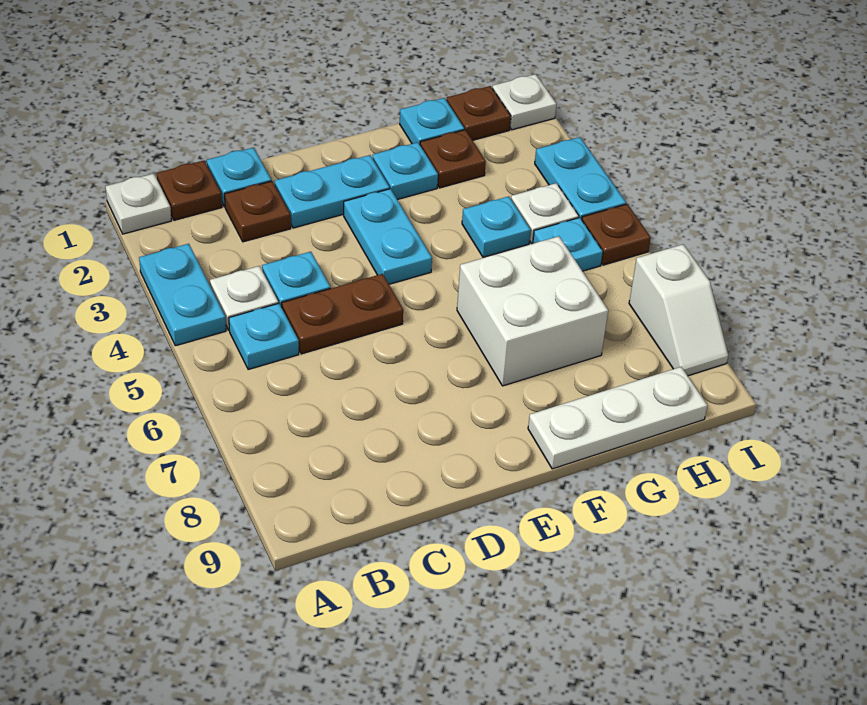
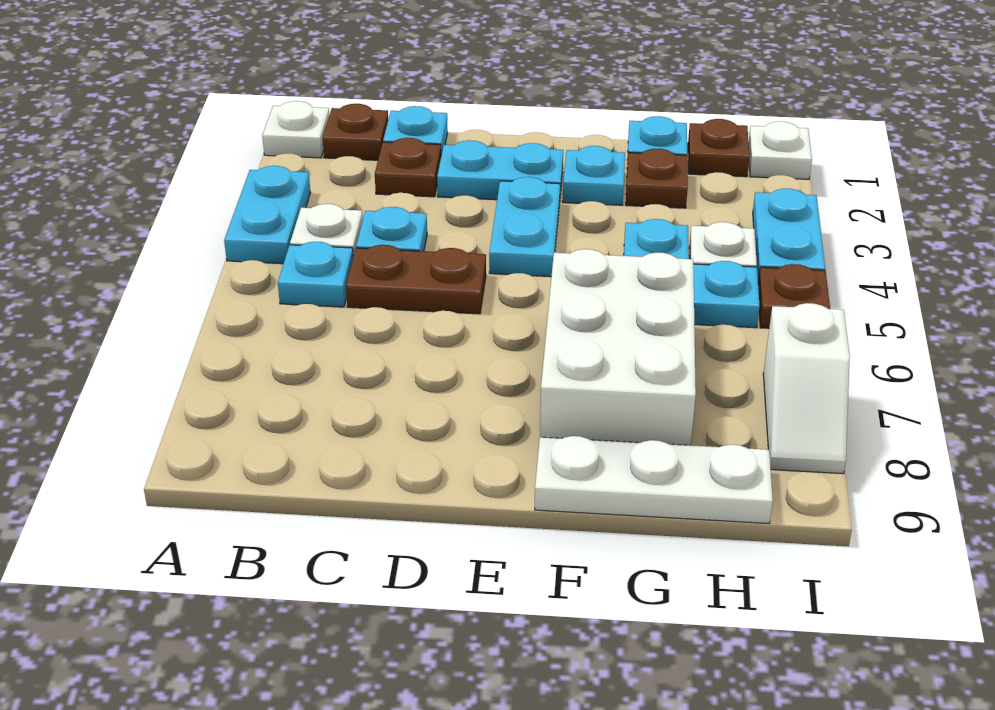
white brick F6:G7 level 1 -> white brick F6:G8 level 1

